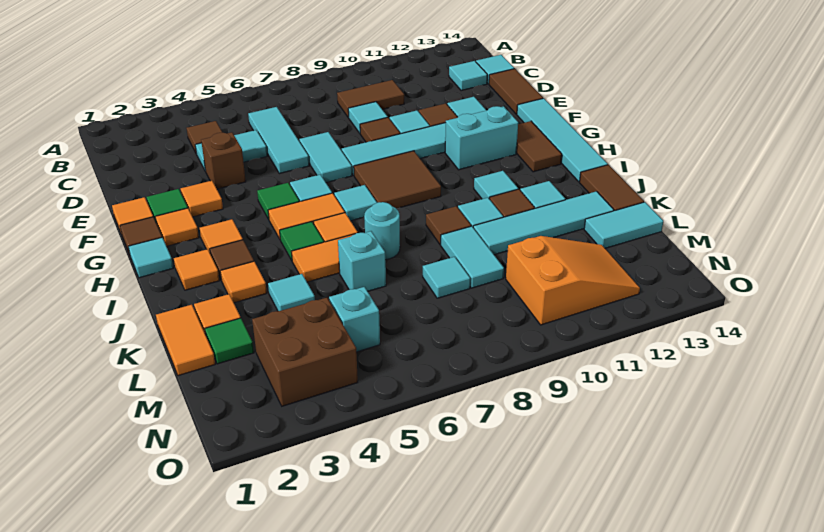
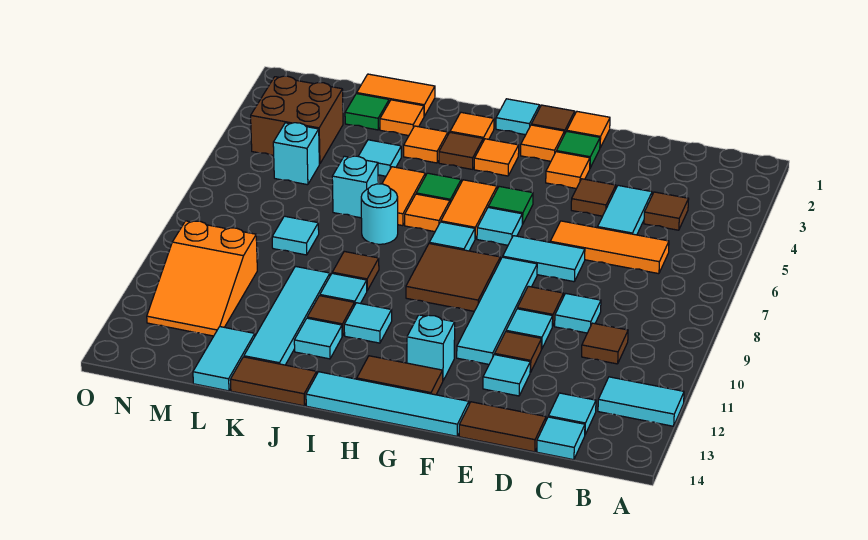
cyan tile C6:E6 level 1 -> orange tile C6:E6 level 1
brown tile C9:C10 level 1 -> brown tile C10 level 1
brown brick E4 level 1 -> brown tile E4 level 1
cyan brick G11:G12 level 1 -> cyan brick G12 level 1
cyan tile K9:L9 level 1 -> cyan tile A12:B12 level 1

